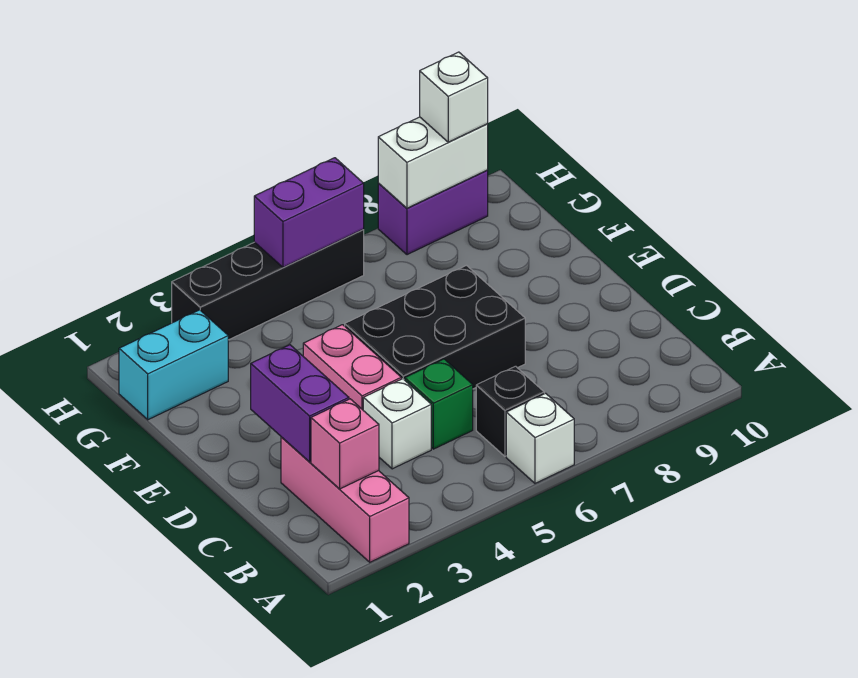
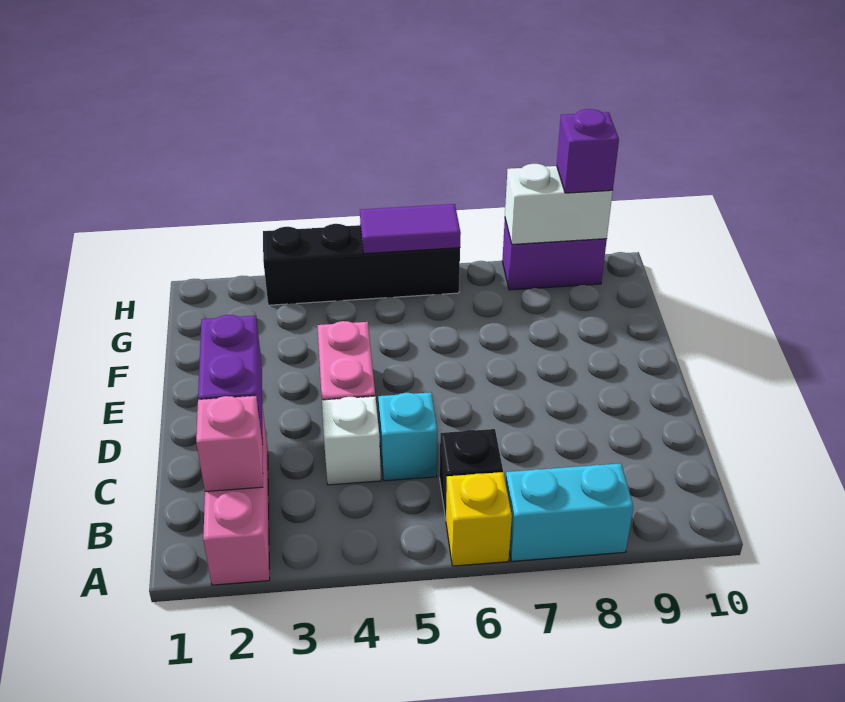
white brick A6 level 1 -> yellow brick A6 level 1
green brick C5 level 1 -> cyan brick C5 level 1
black brick D5:E7 level 1 -> none
cyan brick G1:G2 level 1 -> cyan brick A7:A8 level 1
purple brick H5:H6 level 2 -> purple tile H5:H6 level 2
white brick H9 level 3 -> purple brick H9 level 3

